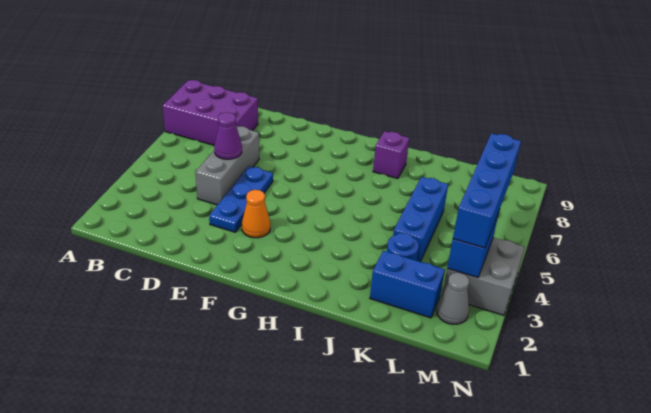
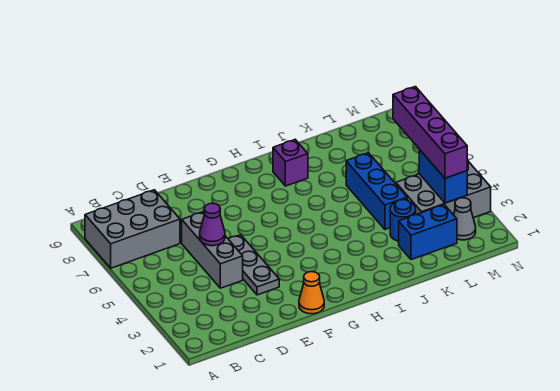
purple brick A7:C8 level 1 -> grey brick A7:C8 level 1
blue plate E3:E5 level 1 -> grey plate E3:E5 level 1
orange cone F3 level 1 -> orange cone F1 level 1
grey brick M3:N4 level 1 -> grey brick L3:N4 level 1
blue brick M3:M6 level 3 -> purple brick M3:M6 level 3

